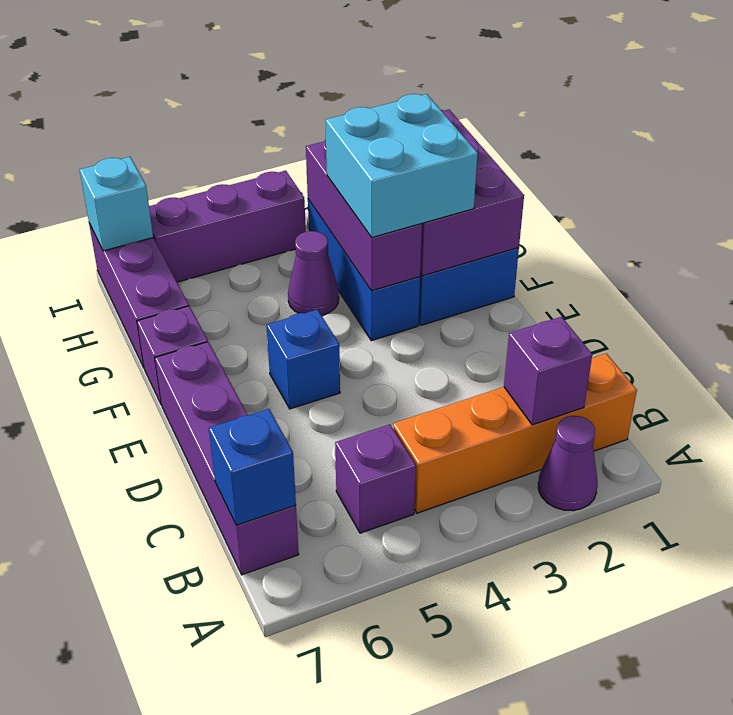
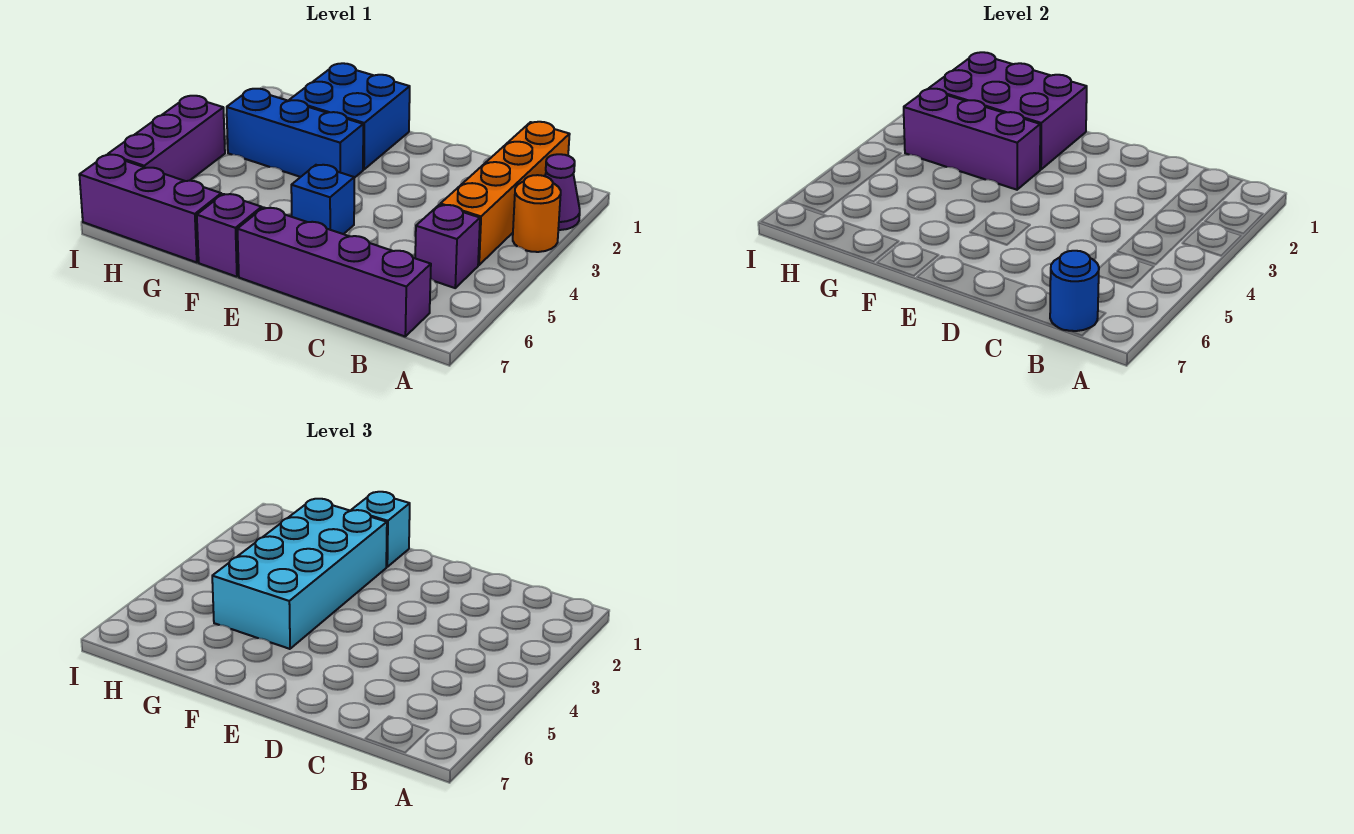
none -> orange round brick A3 level 1
purple brick B2 level 2 -> none
blue brick B7 level 2 -> blue round brick B7 level 2
cyan brick F2:G3 level 3 -> cyan brick F2:G5 level 3
purple cone G4 level 1 -> none
cyan brick I7 level 2 -> cyan brick F1 level 3

